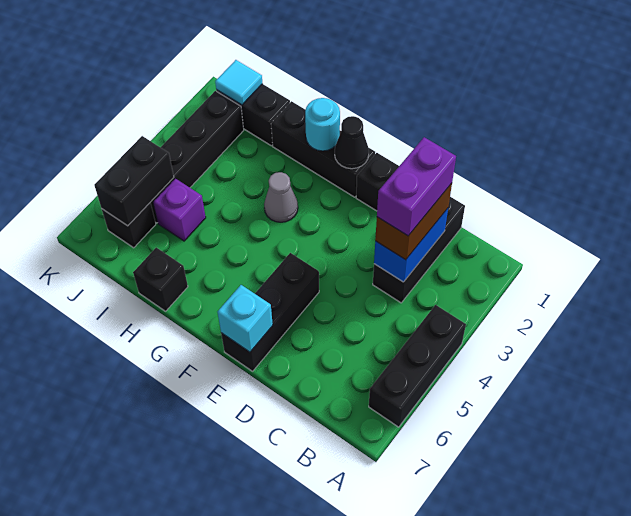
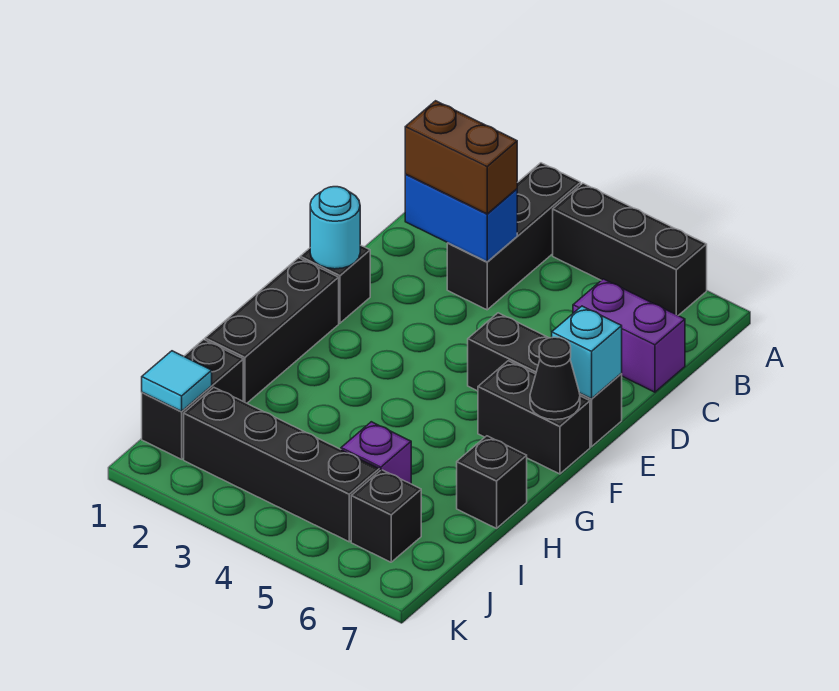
black brick C1:C3 level 1 -> black brick A3:C3 level 1
purple brick C2:C3 level 4 -> purple brick C6:C7 level 1
black cone F1 level 2 -> black cone F7 level 2
cyan round brick G1 level 2 -> cyan round brick E1 level 2
grey cone G3 level 1 -> none
black brick J5:J6 level 2 -> black brick F6:F7 level 1

